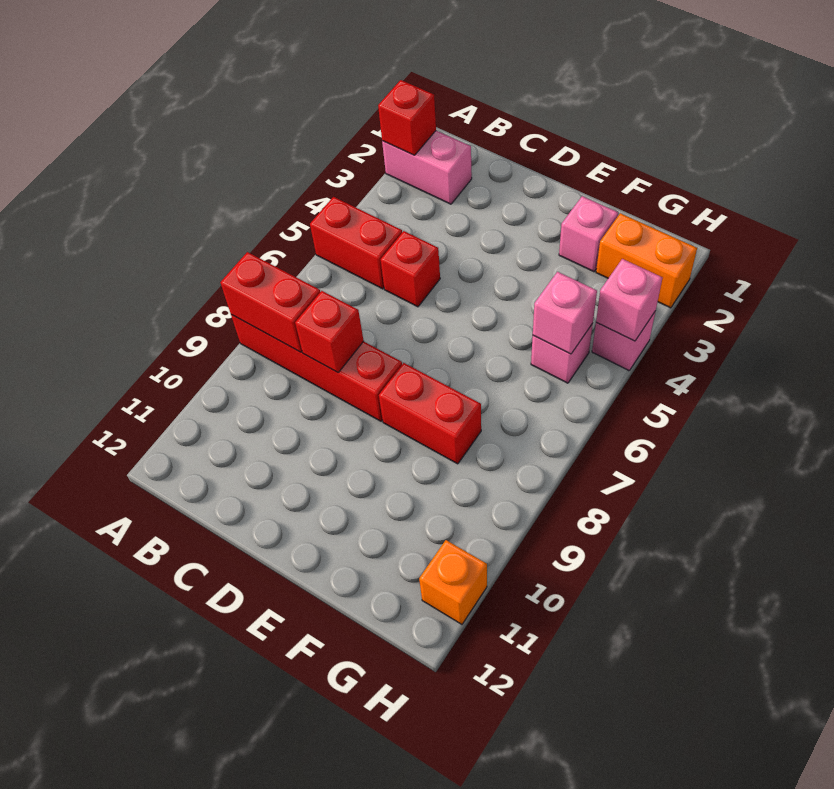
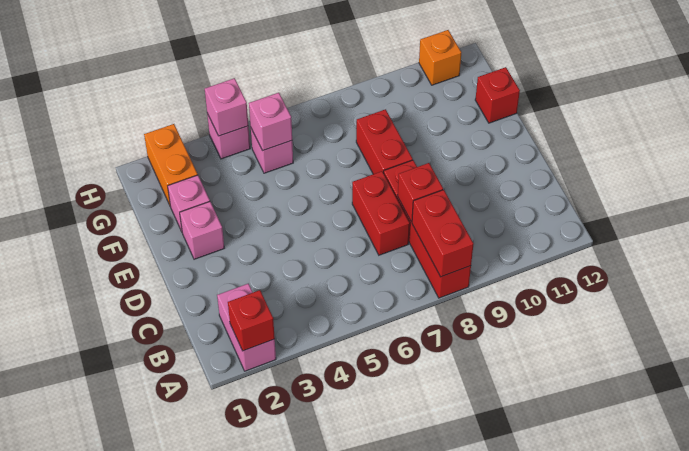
red brick A5:B5 level 1 -> red brick C7:D7 level 1
red brick C5 level 1 -> red brick F12 level 1
none -> pink brick E2 level 1

